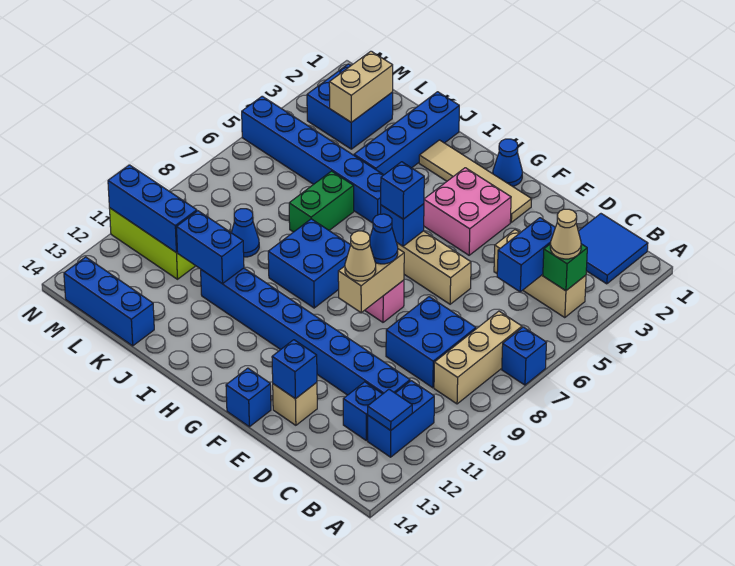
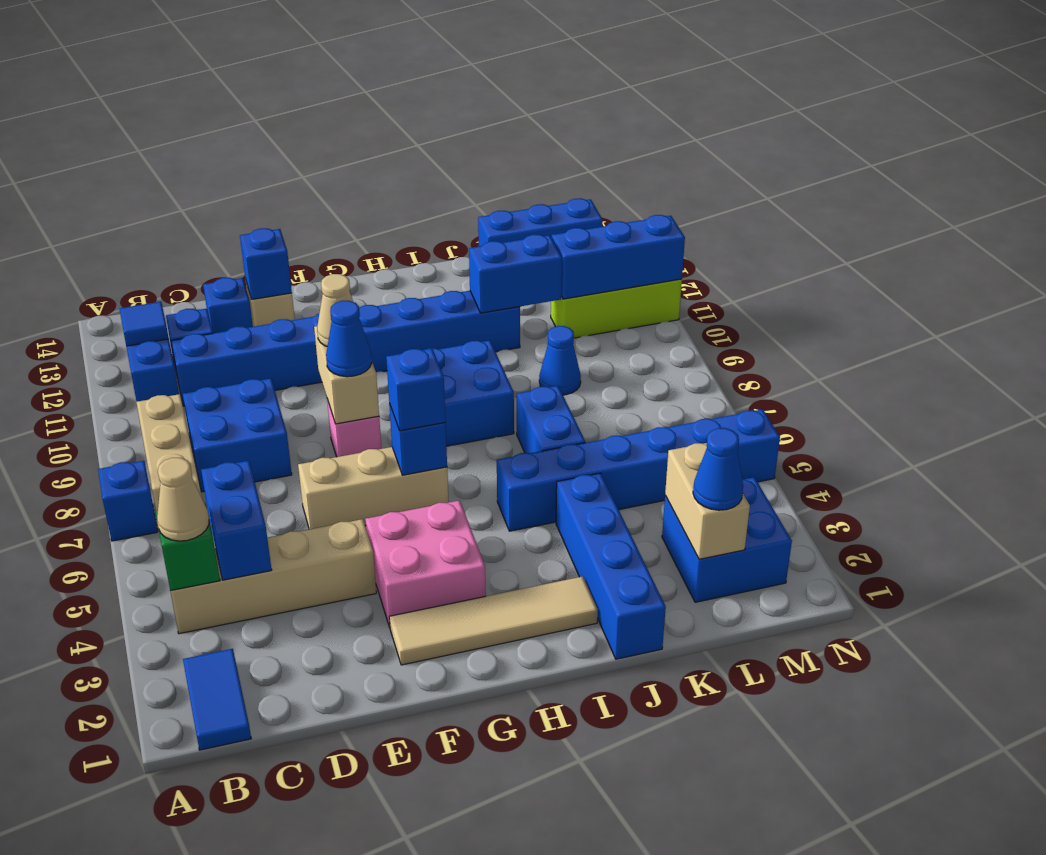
blue tile B1:C2 level 1 -> blue tile B1:B2 level 1
tan brick B4:D4 level 1 -> tan brick B4:E4 level 1
blue brick F14 level 1 -> blue brick D13 level 1
blue cone G1 level 1 -> blue cone L2 level 3
green brick J6:J7 level 1 -> blue brick J6:J7 level 1

